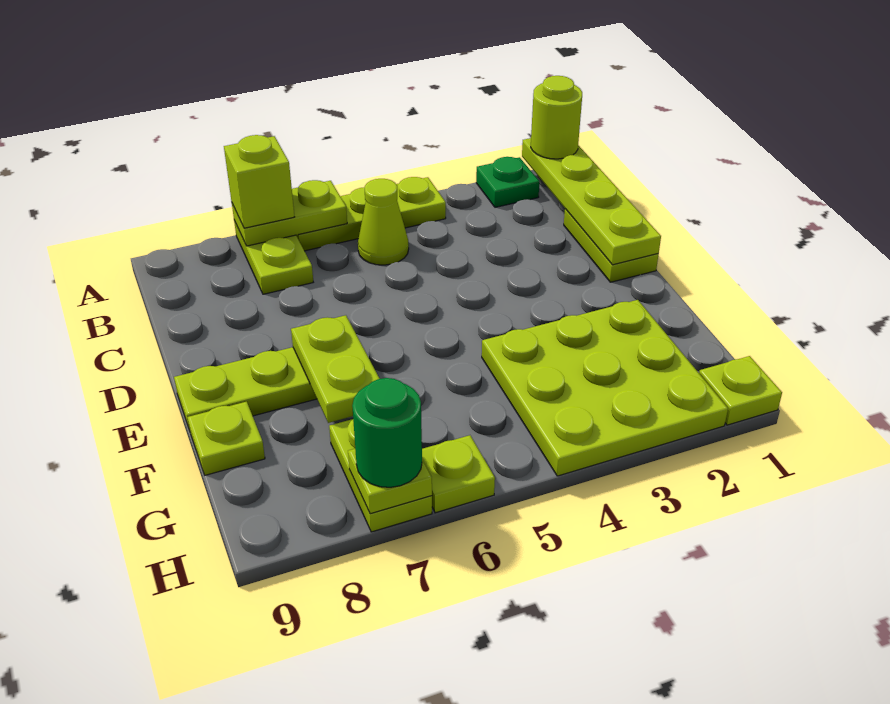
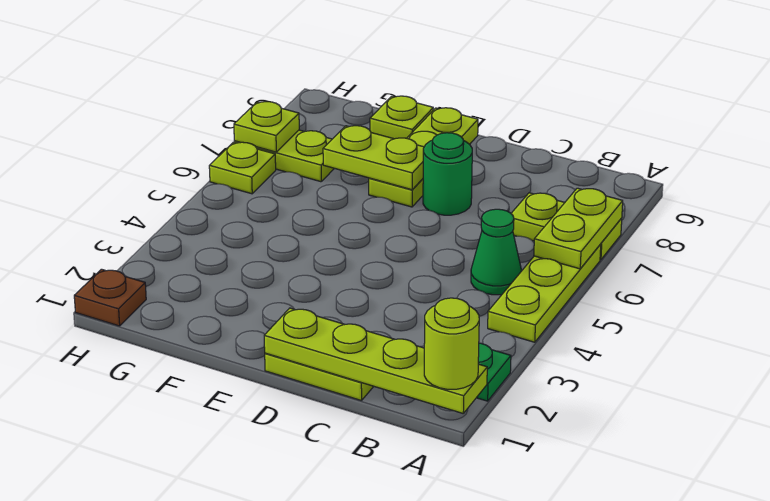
lime brick A7 level 3 -> none
lime cone B5 level 1 -> green cone B5 level 1
lime plate F2:H4 level 1 -> none
lime plate H1 level 1 -> brown plate H1 level 1
green round brick H7 level 3 -> green round brick D7 level 1

